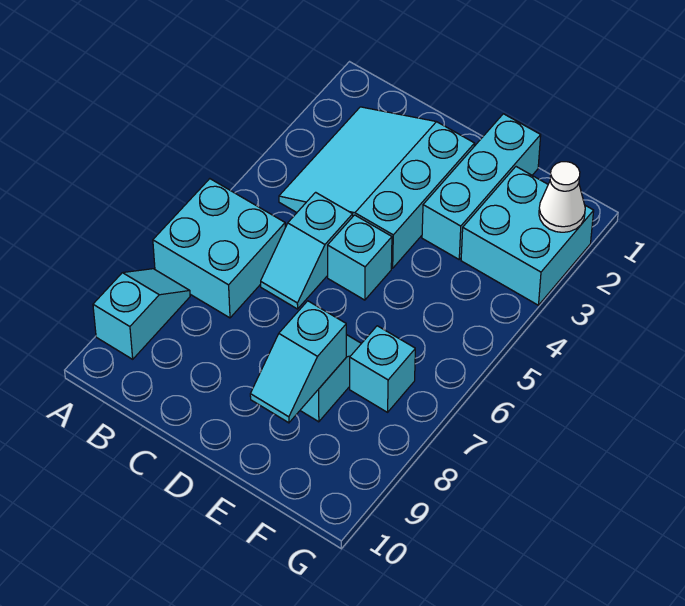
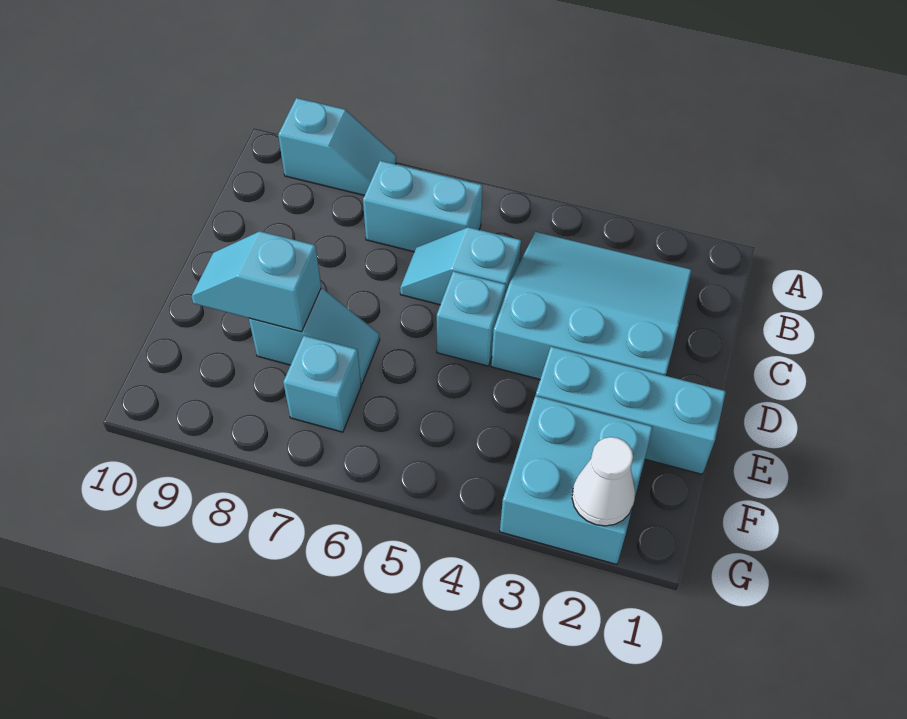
cyan brick A6:B7 level 1 -> cyan brick B6:B7 level 1

